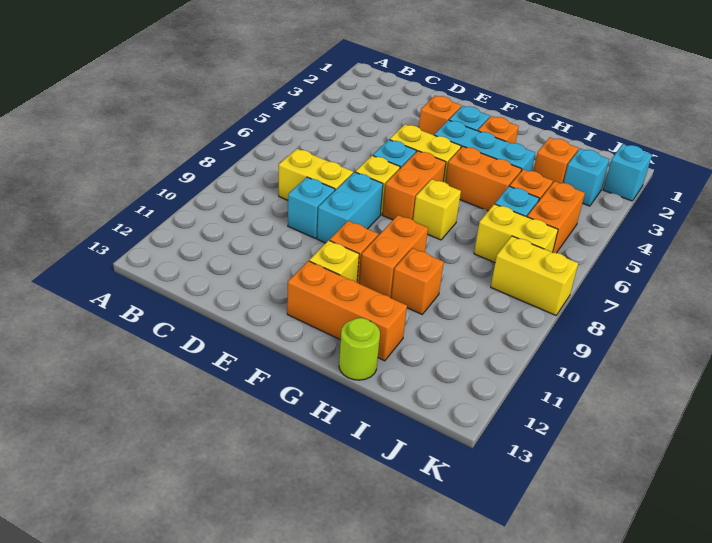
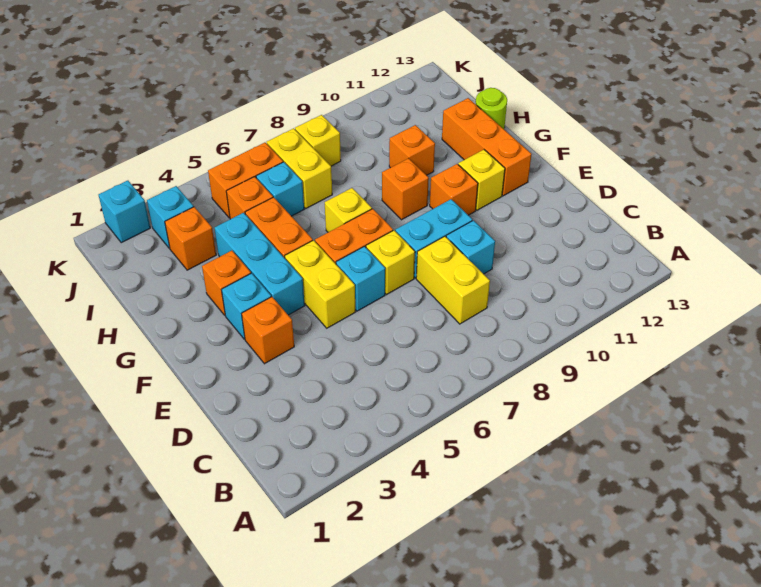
orange brick G9:G10 level 1 -> orange brick G9 level 1
yellow brick J8:K8 level 1 -> yellow brick J8 level 1

